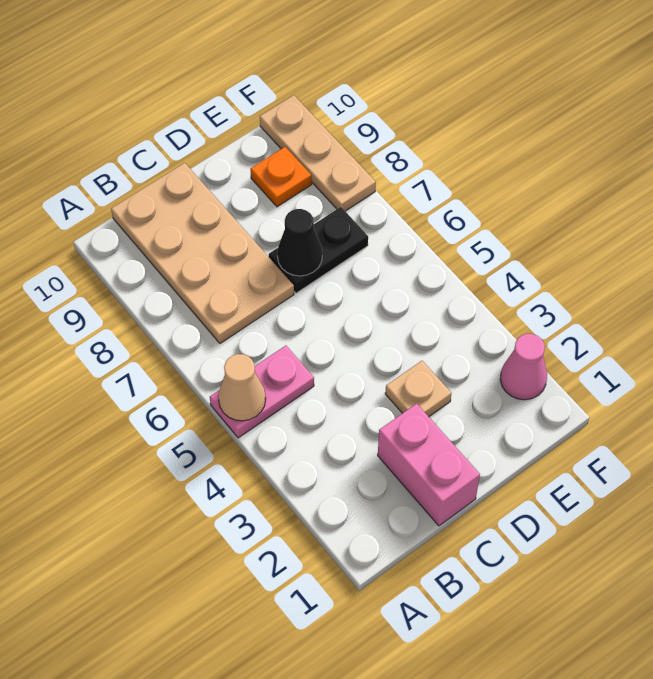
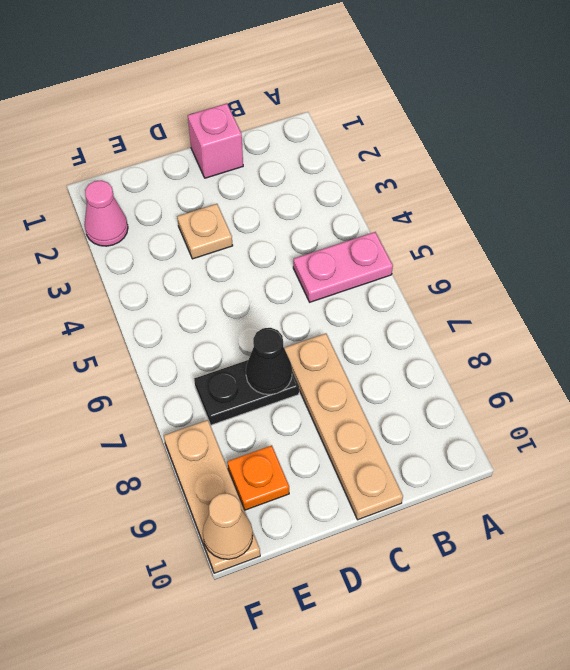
tan cone A5 level 2 -> tan cone F10 level 2
tan plate B7:C10 level 1 -> tan plate C7:C10 level 1
pink brick C1:C2 level 1 -> pink brick C1 level 1

